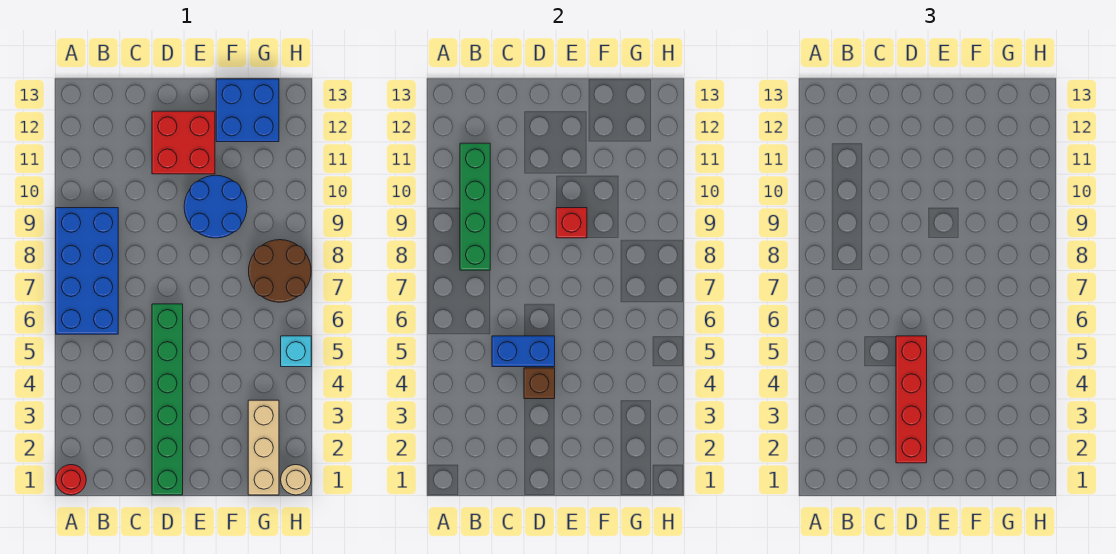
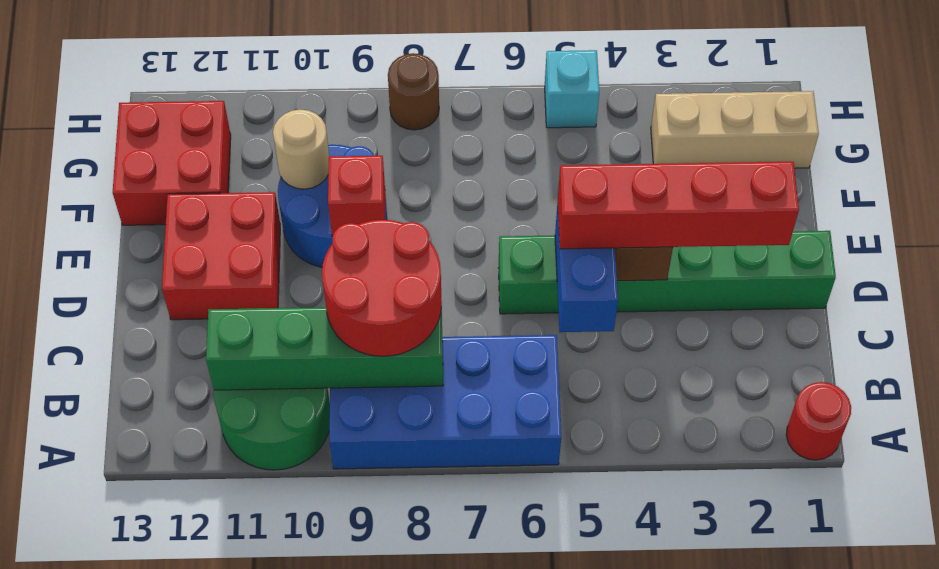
none -> green round brick A10:B11 level 1
none -> red round brick B8:C9 level 3
blue brick F12:G13 level 1 -> red brick F12:G13 level 1
brown round brick G7:H8 level 1 -> brown round brick H8 level 1
tan round brick H1 level 1 -> tan round brick F10 level 2

